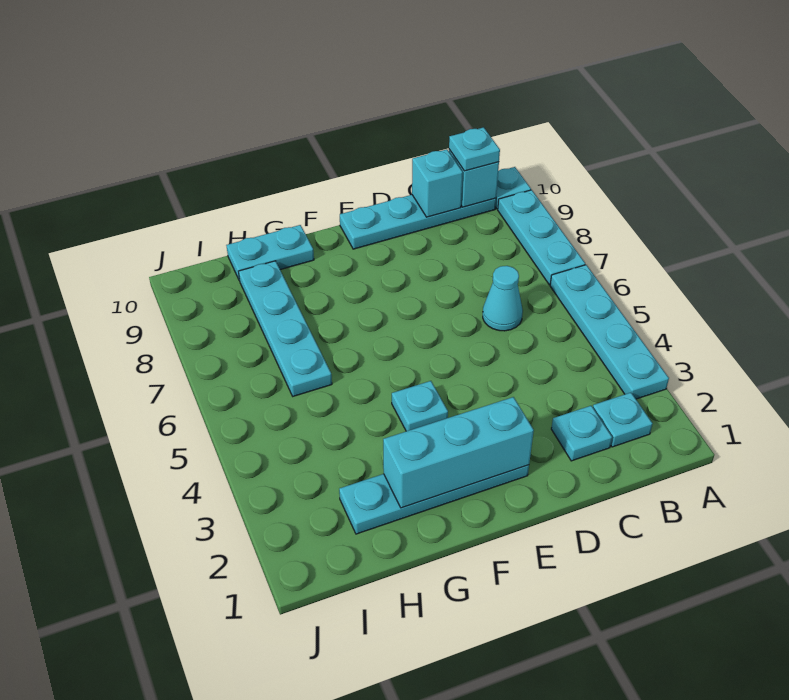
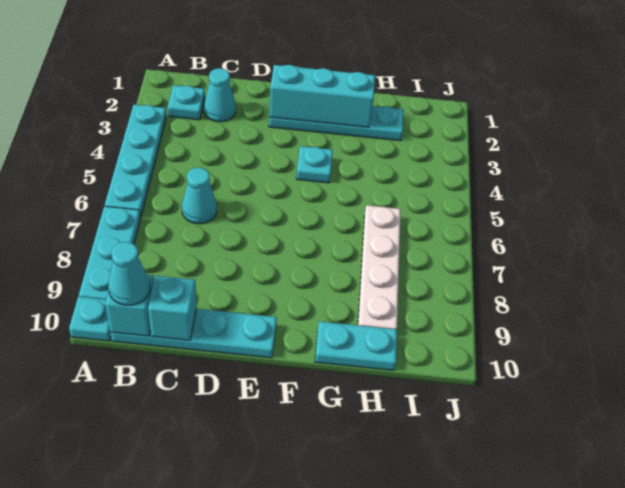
cyan plate B10 level 3 -> cyan cone B10 level 3
cyan plate C2 level 1 -> cyan cone C2 level 1
cyan plate H6:H9 level 1 -> white plate H6:H9 level 1

